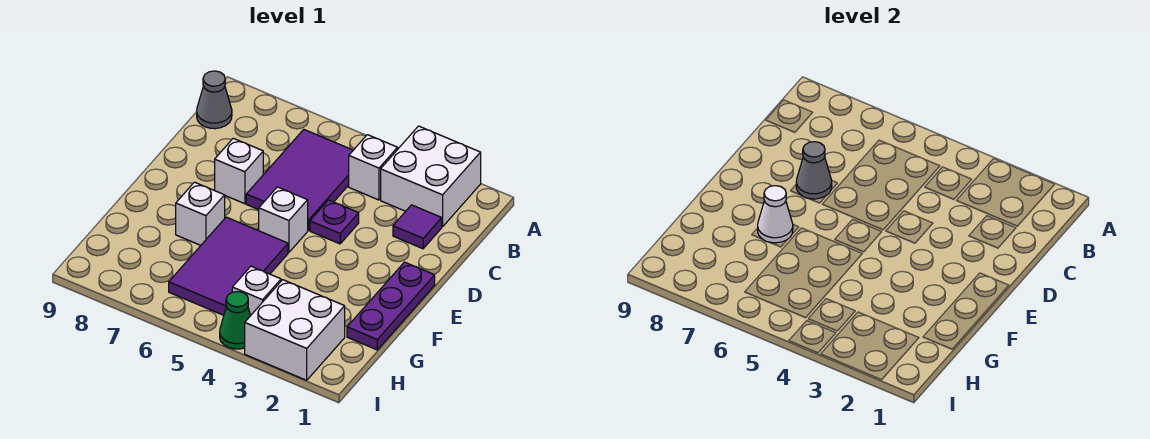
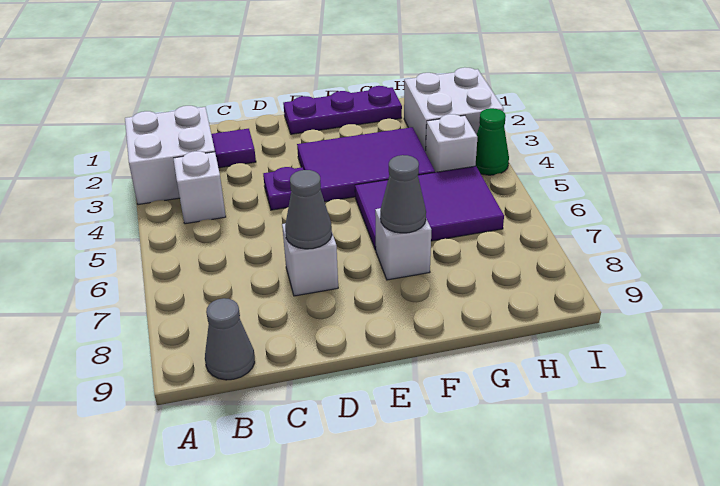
purple tile B5:D6 level 1 -> purple tile E3:G4 level 1
white brick E5 level 1 -> none
white cone F7 level 2 -> grey cone F7 level 2

